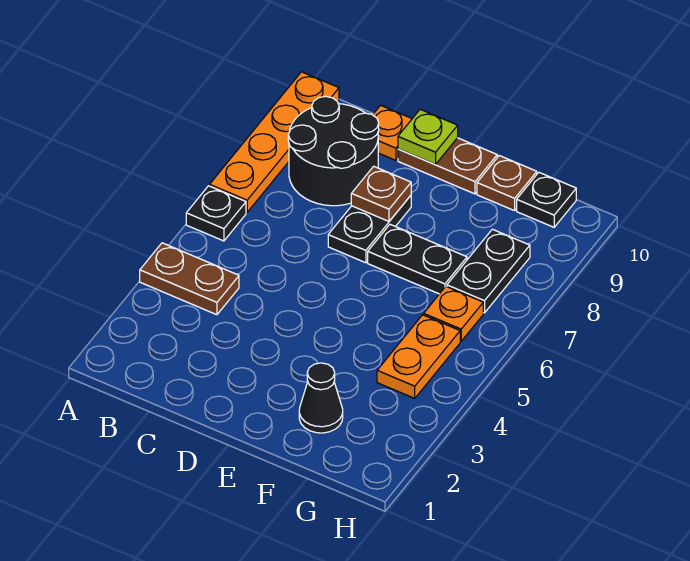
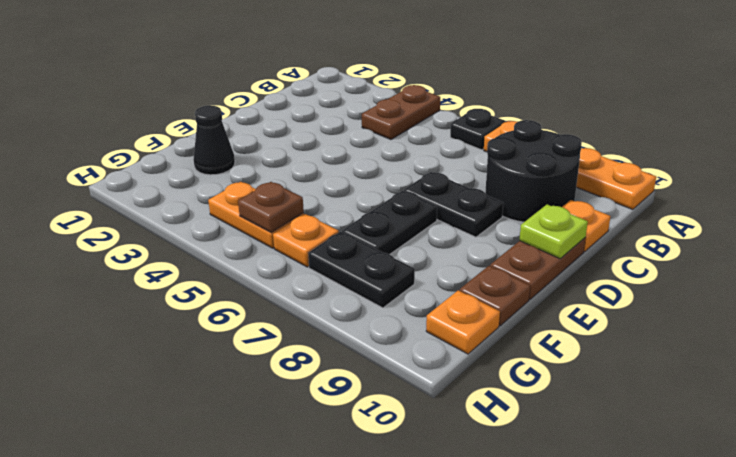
brown plate D8 level 2 -> brown plate G5 level 2
black plate G10 level 1 -> orange plate G10 level 1

